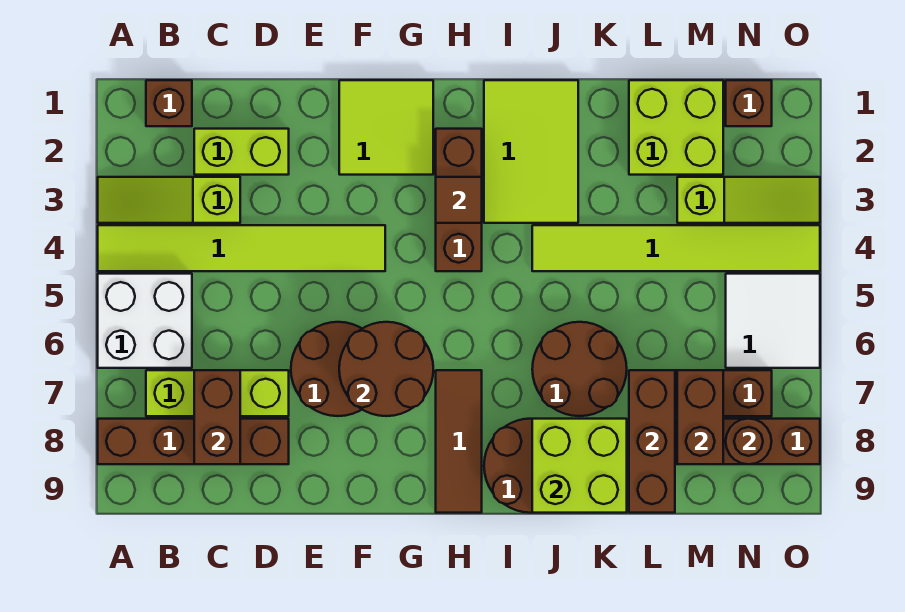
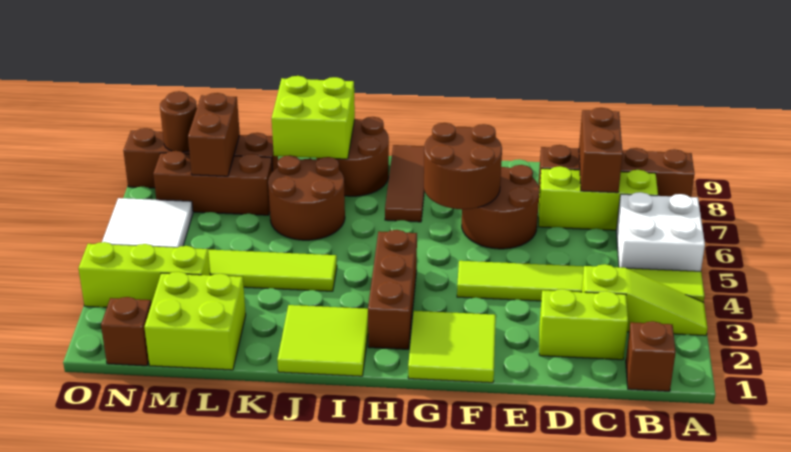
brown tile H3 level 2 -> none
lime tile I1:J3 level 1 -> lime tile I1:J2 level 1
brown brick L7:L9 level 2 -> none
lime slope M3:O3 level 1 top M -> lime brick M3:O3 level 1

